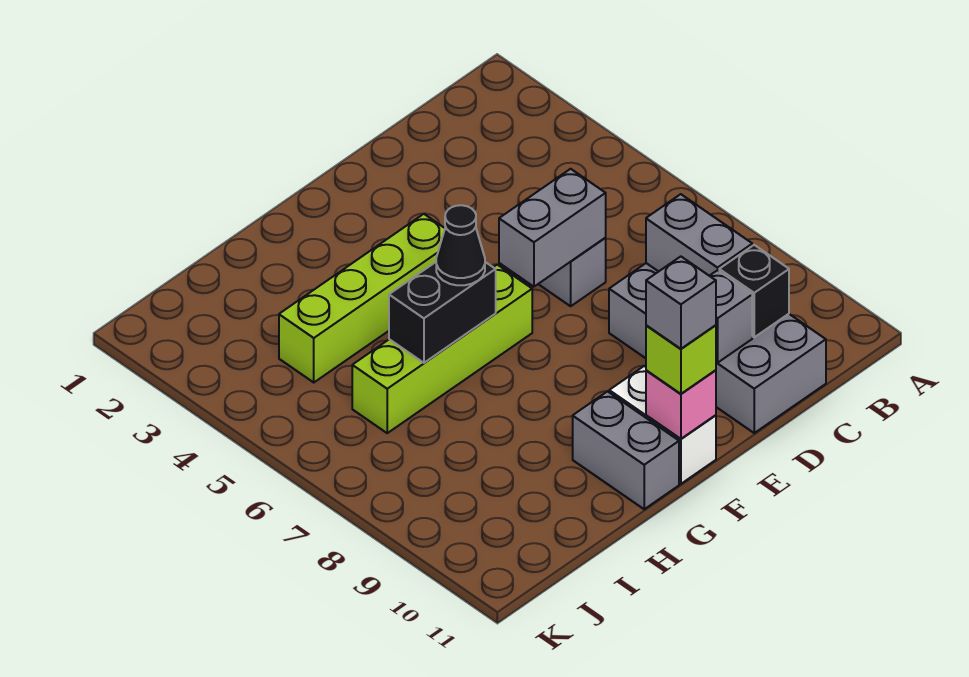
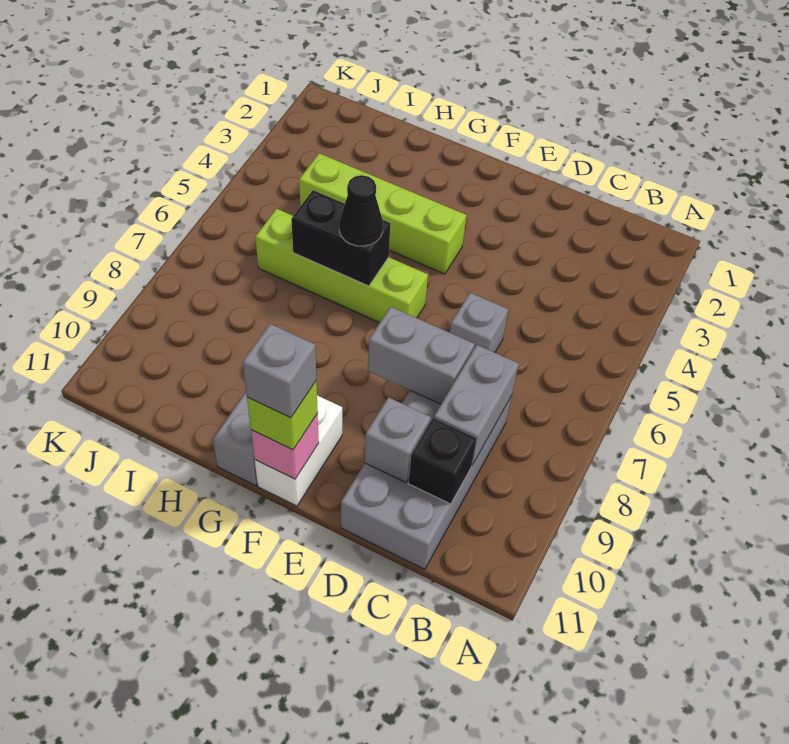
grey brick D6:E6 level 2 -> grey brick D8:E8 level 2

